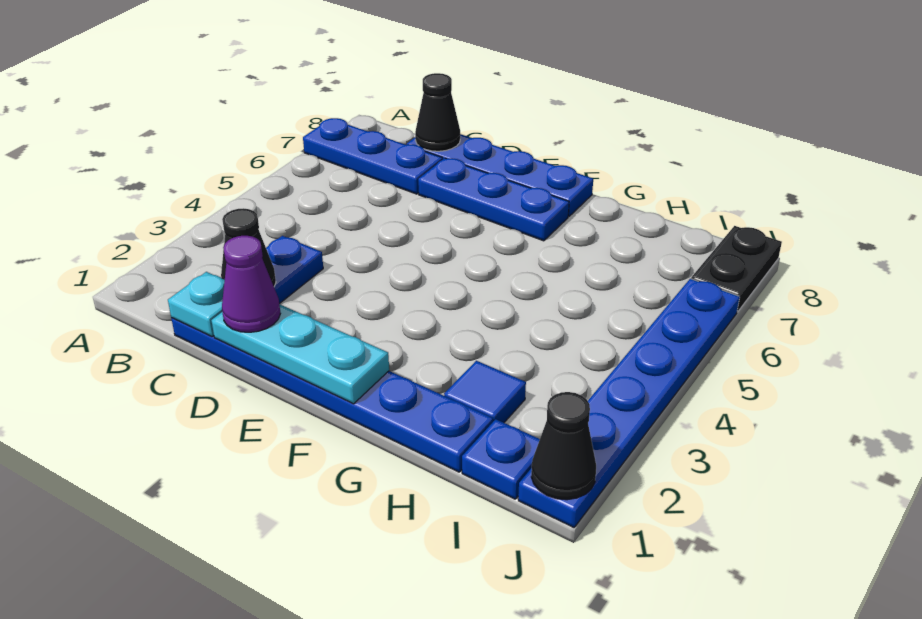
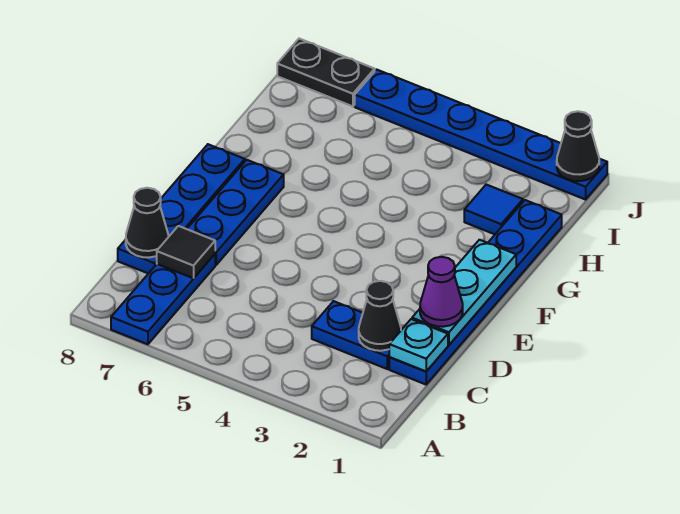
none -> black tile C7 level 2
blue plate I1 level 1 -> none

